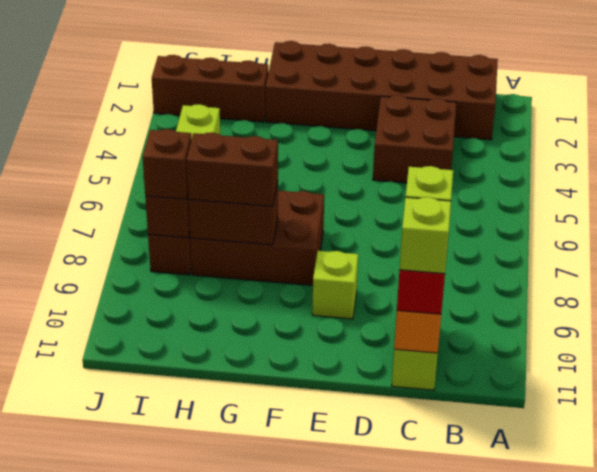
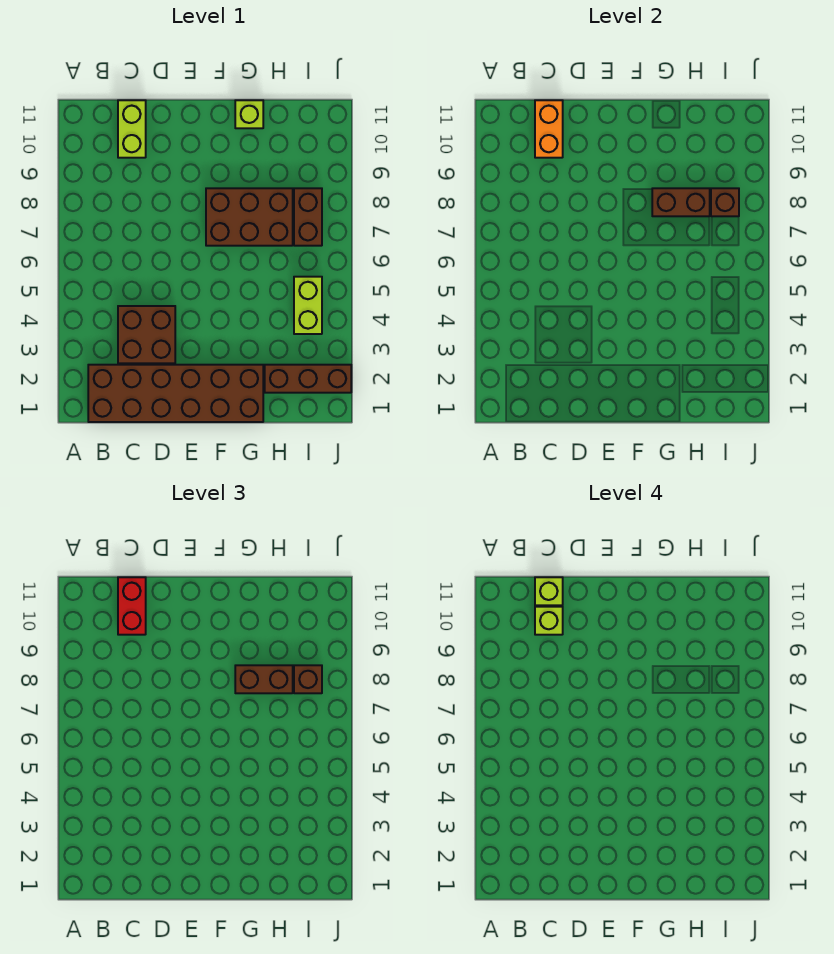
lime brick E9 level 1 -> lime brick G11 level 1

